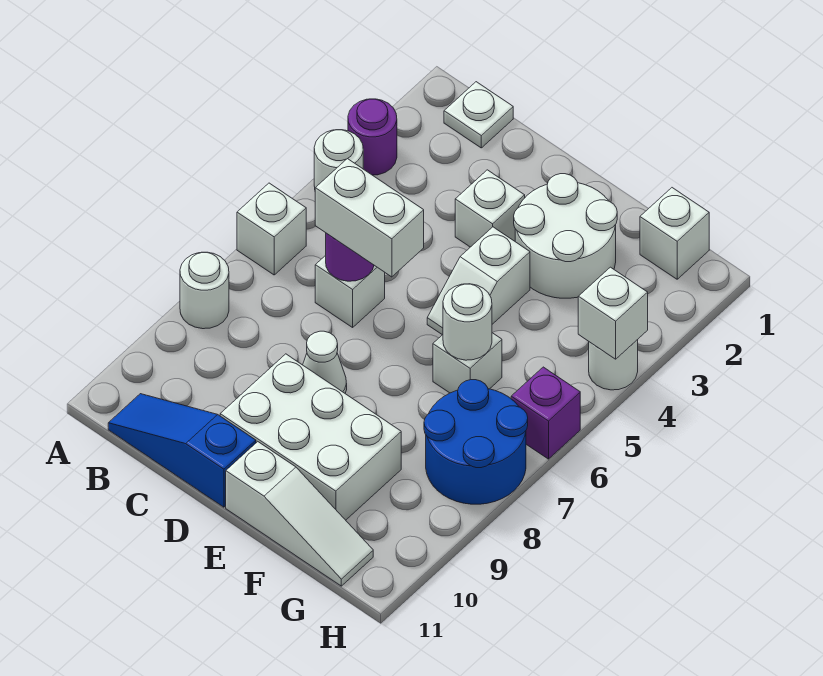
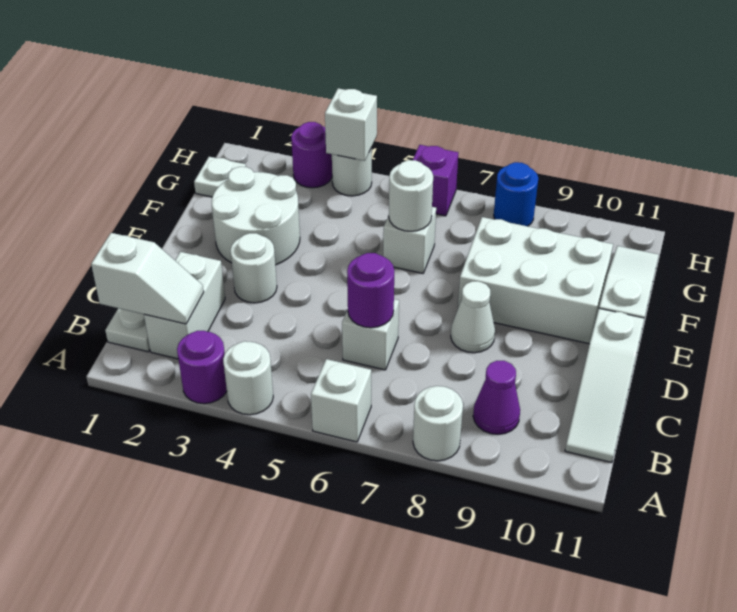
none -> purple cone B9 level 1
blue slope B11:D11 level 1 top D -> white slope B11:D11 level 1 top D
white brick C6:D6 level 3 -> white brick B2:C2 level 1
white brick D3 level 1 -> white round brick D3 level 1
white brick D9:F10 level 1 -> white brick E8:F10 level 1
white slope E4:E5 level 1 top 4 -> white slope B1:B2 level 2 top 1
white brick G1 level 1 -> white plate G1 level 1
blue round brick G7:H8 level 1 -> blue round brick H8 level 1
none -> purple round brick H3 level 1

